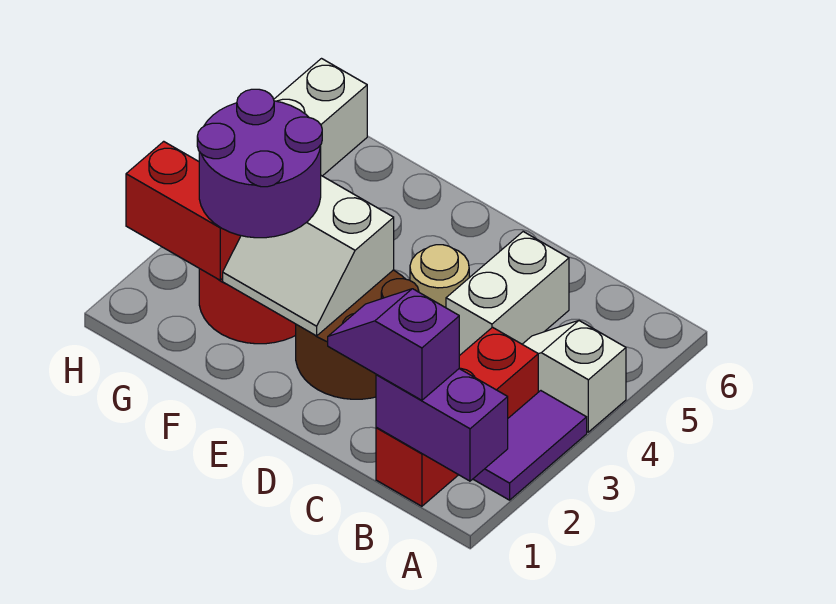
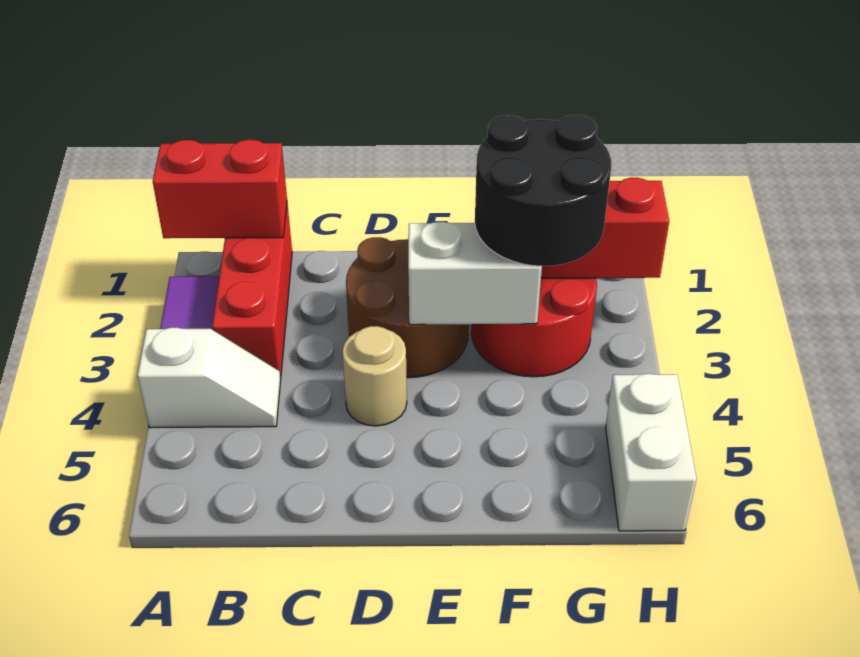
purple brick A1:B1 level 2 -> red brick A1:B1 level 2
purple slope B1:C1 level 3 top B -> none
white brick C4:C5 level 1 -> none
purple round brick F2:G3 level 3 -> black round brick F2:G3 level 3

